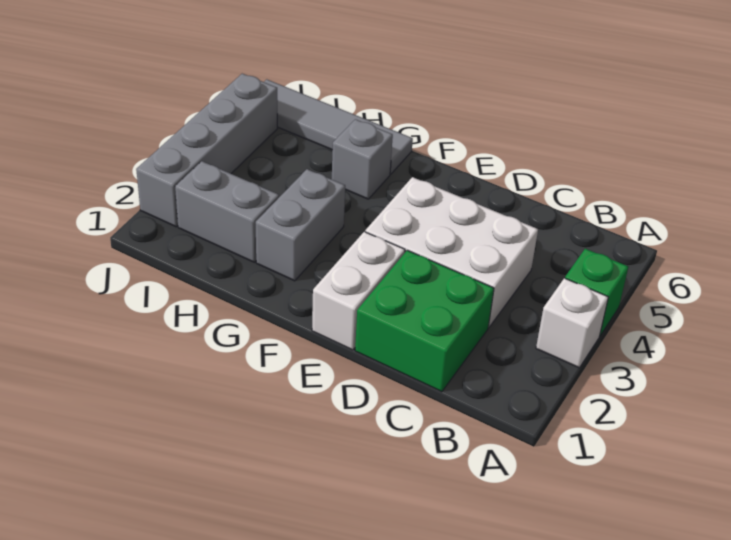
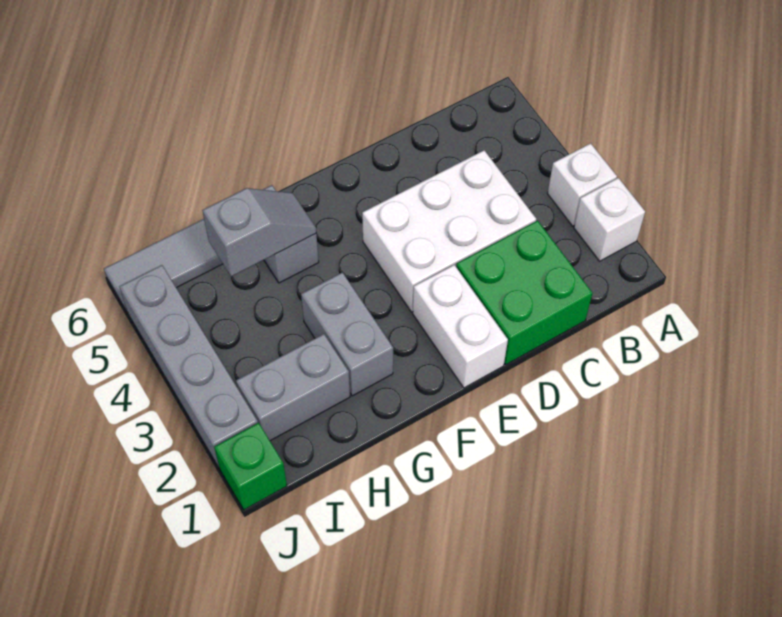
none -> white brick A2 level 1
green brick A4 level 1 -> green brick J1 level 1
none -> grey slope G5:H5 level 2 top H

